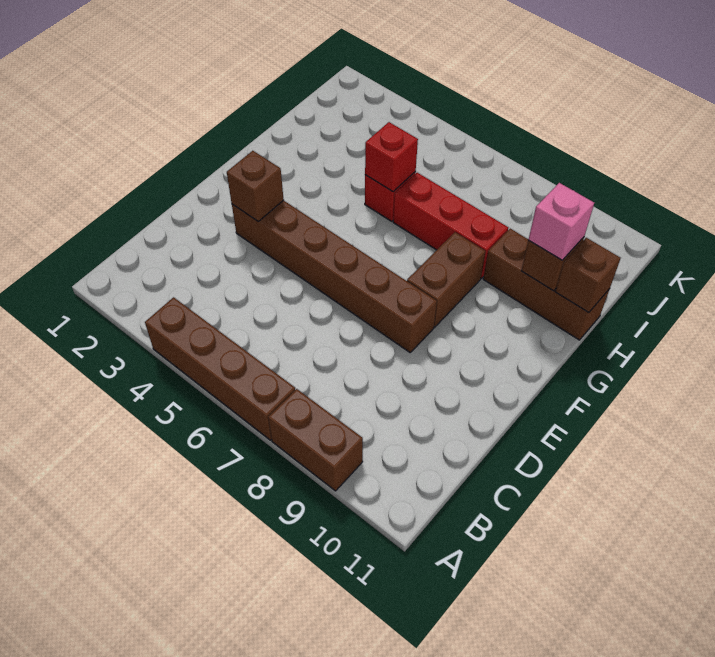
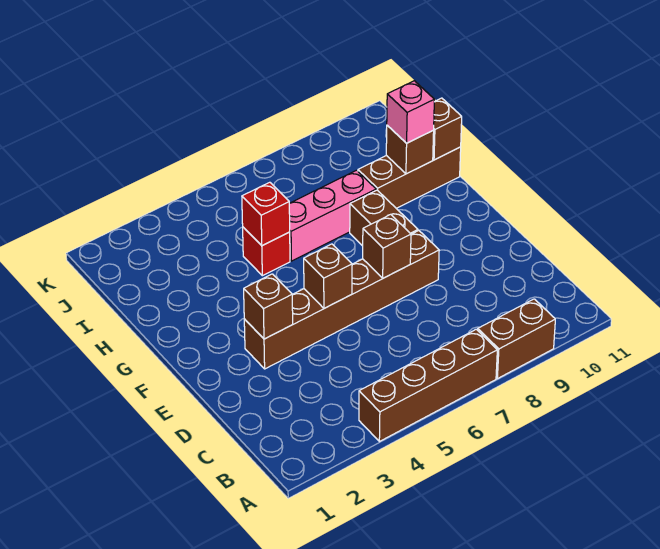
none -> brown brick E5 level 2
none -> brown brick E7 level 2
red brick H6:H8 level 1 -> pink brick H6:H8 level 1

